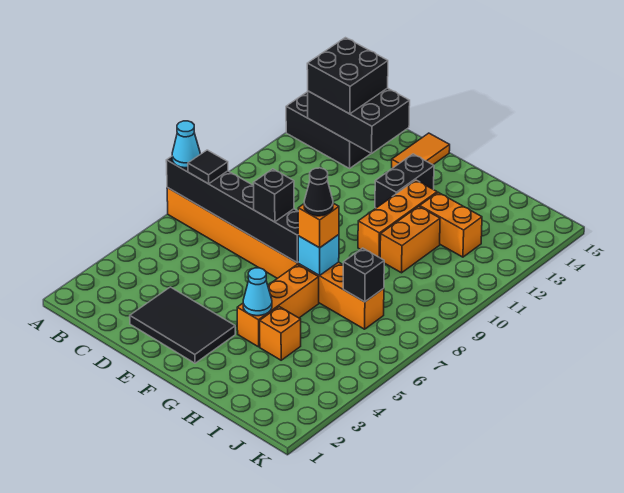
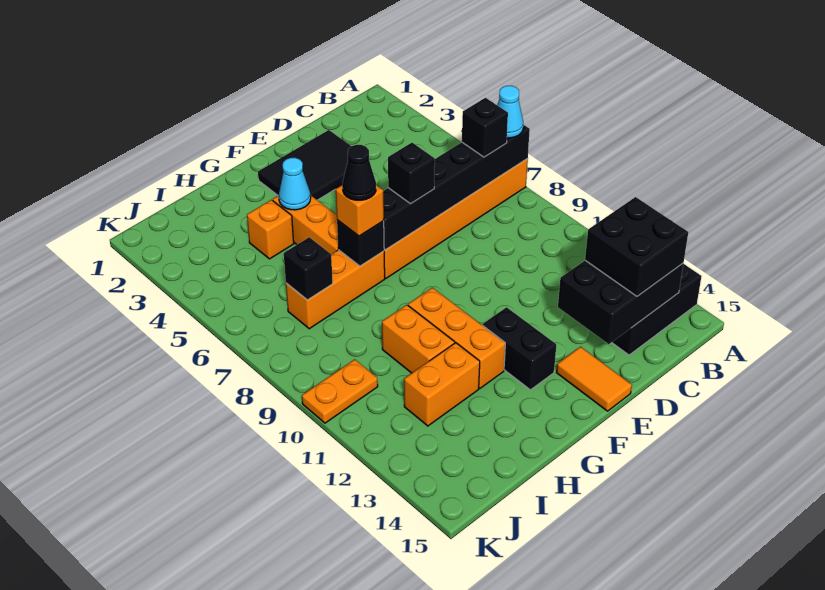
black tile B7 level 3 -> black brick B7 level 3
cyan brick G7 level 2 -> black brick G7 level 2
none -> orange plate J10:K10 level 1

